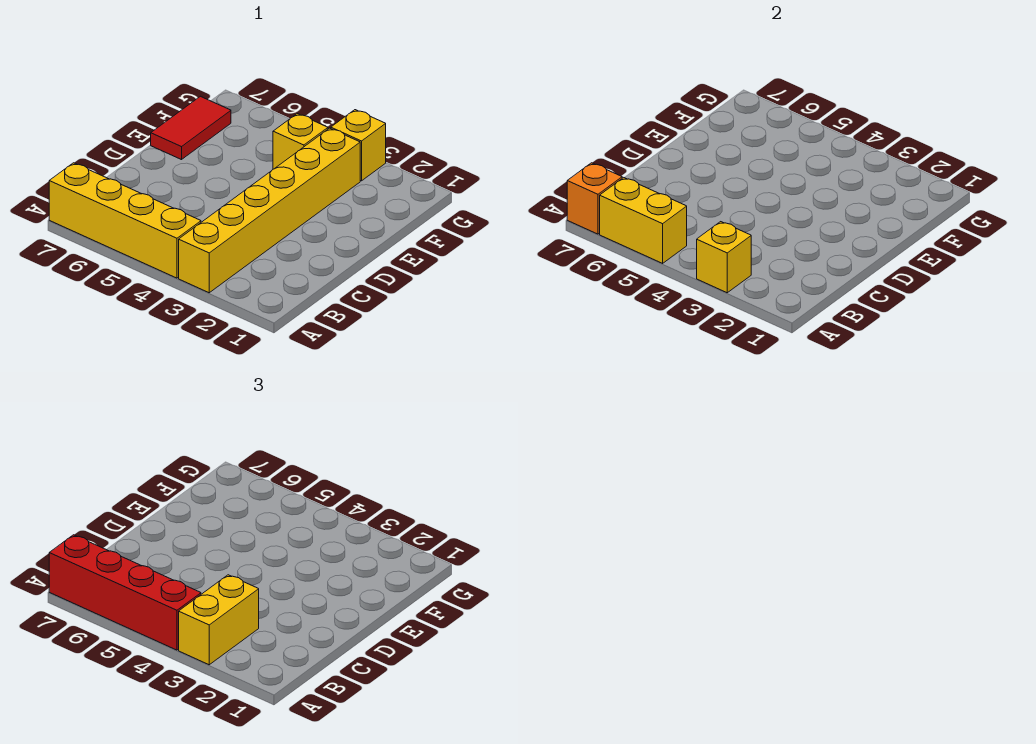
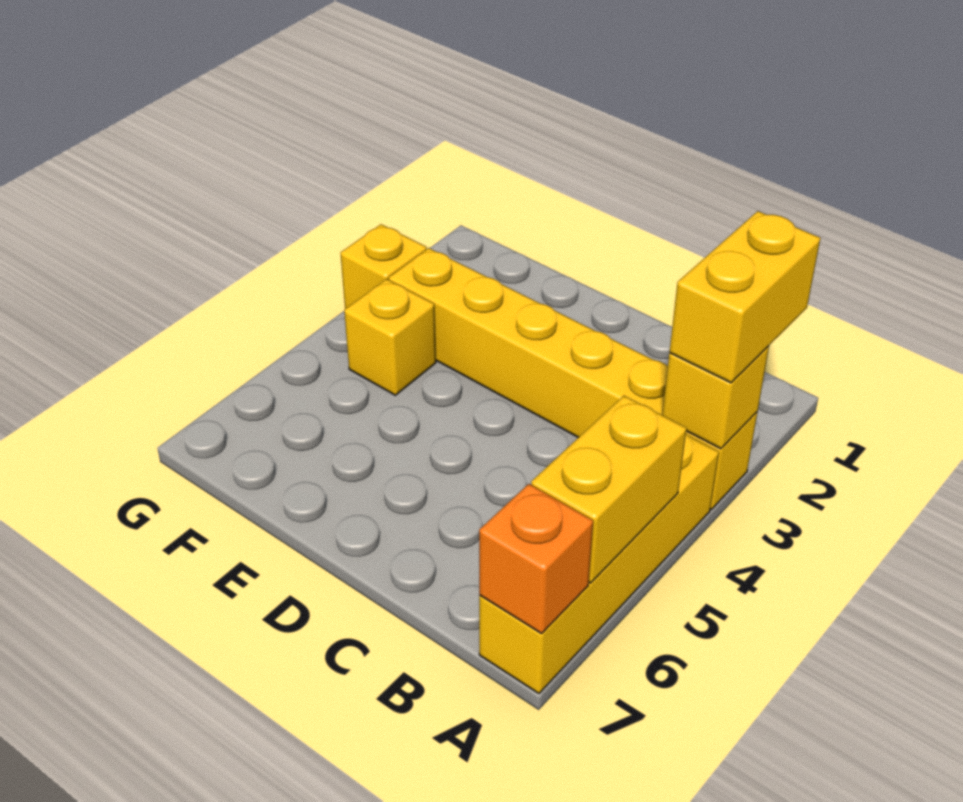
yellow brick A3:B3 level 3 -> yellow brick A2:A3 level 3
red brick A4:A7 level 3 -> none
red tile E7:F7 level 1 -> none

